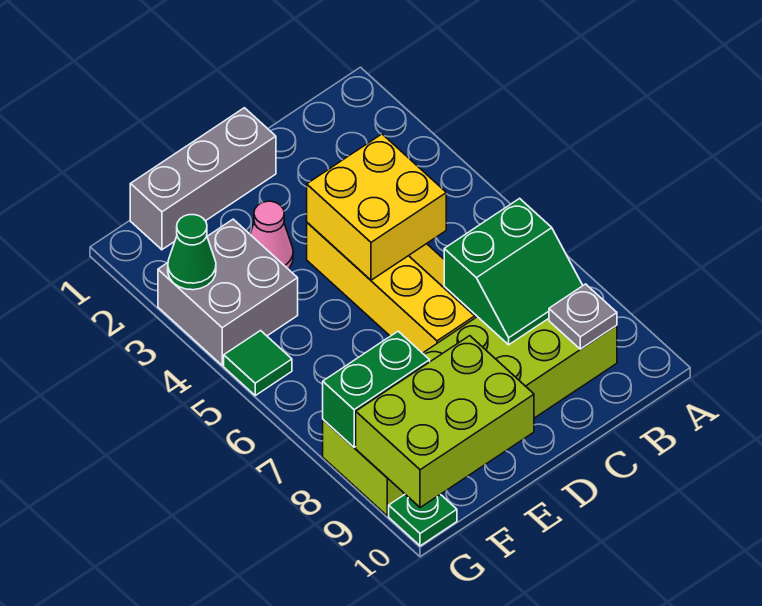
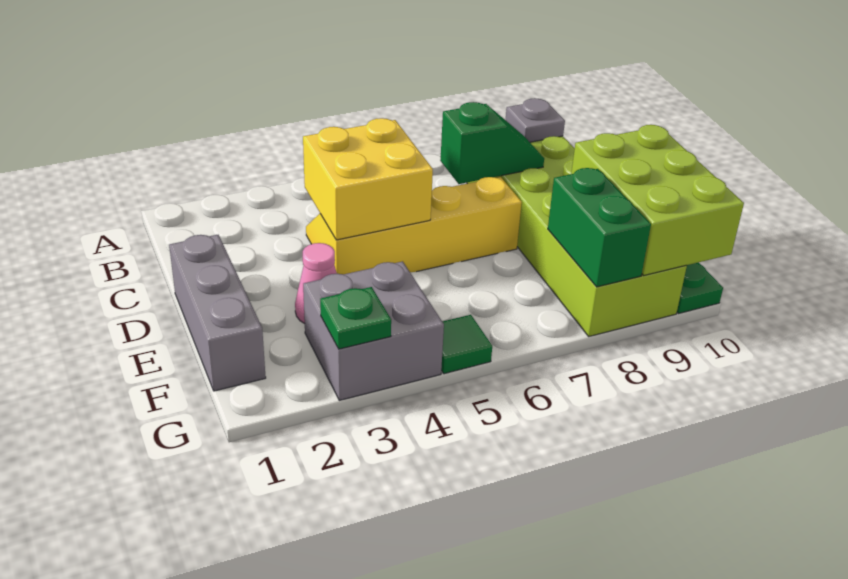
green slope B7:C8 level 2 top 7 -> green slope C7:C8 level 2 top 7
green cone G3 level 2 -> green plate G3 level 2

